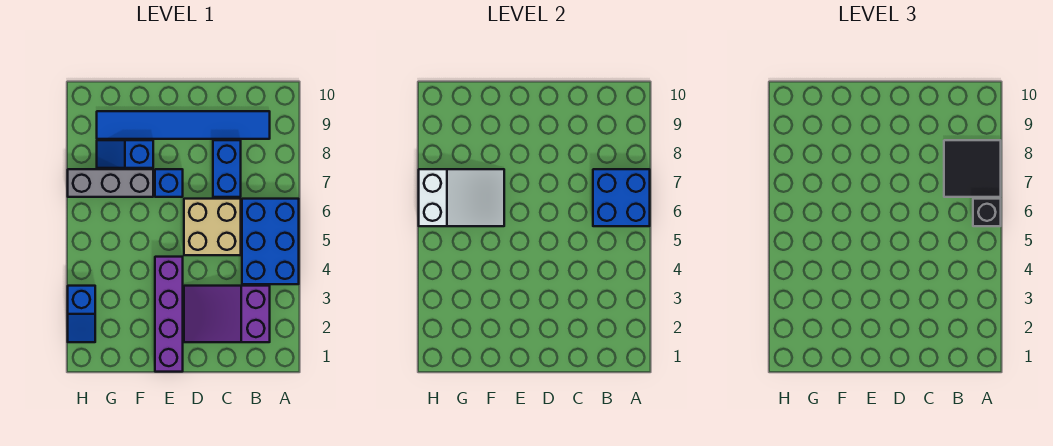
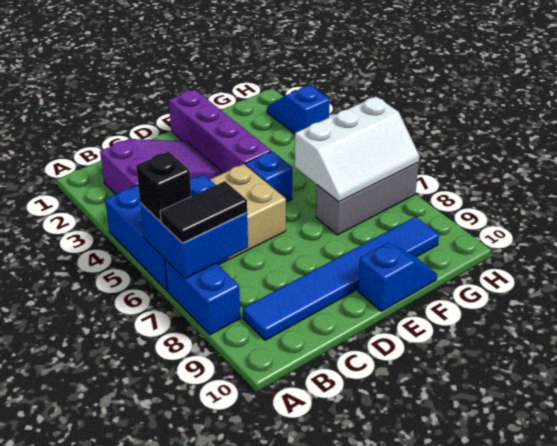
black tile A7:B8 level 3 -> black tile A7:B7 level 3
blue brick C7:C8 level 1 -> blue brick A7:A8 level 1
blue brick E7 level 1 -> blue brick E5 level 1
white slope F6:H7 level 2 top H -> white slope F6:H7 level 2 top 6
blue slope F8:G8 level 1 top F -> blue slope E10:F10 level 1 top E

